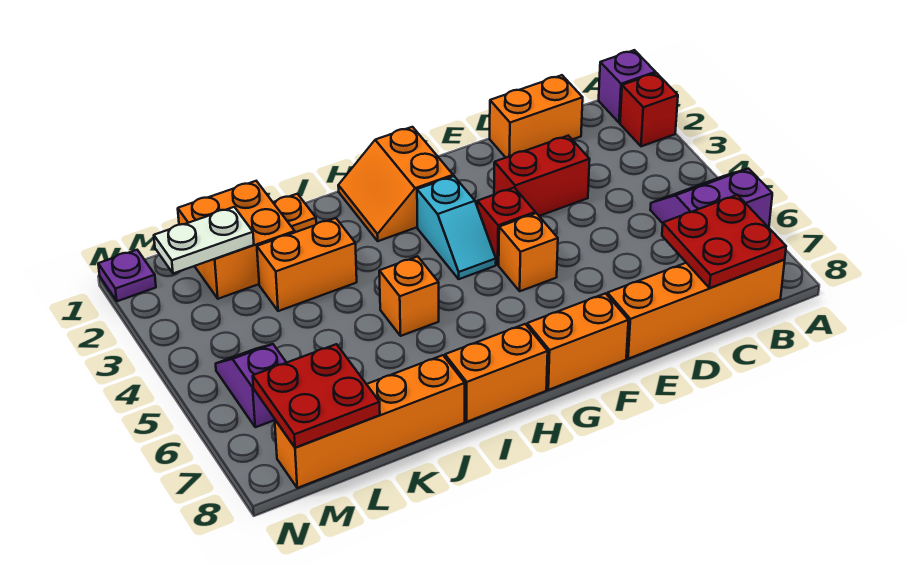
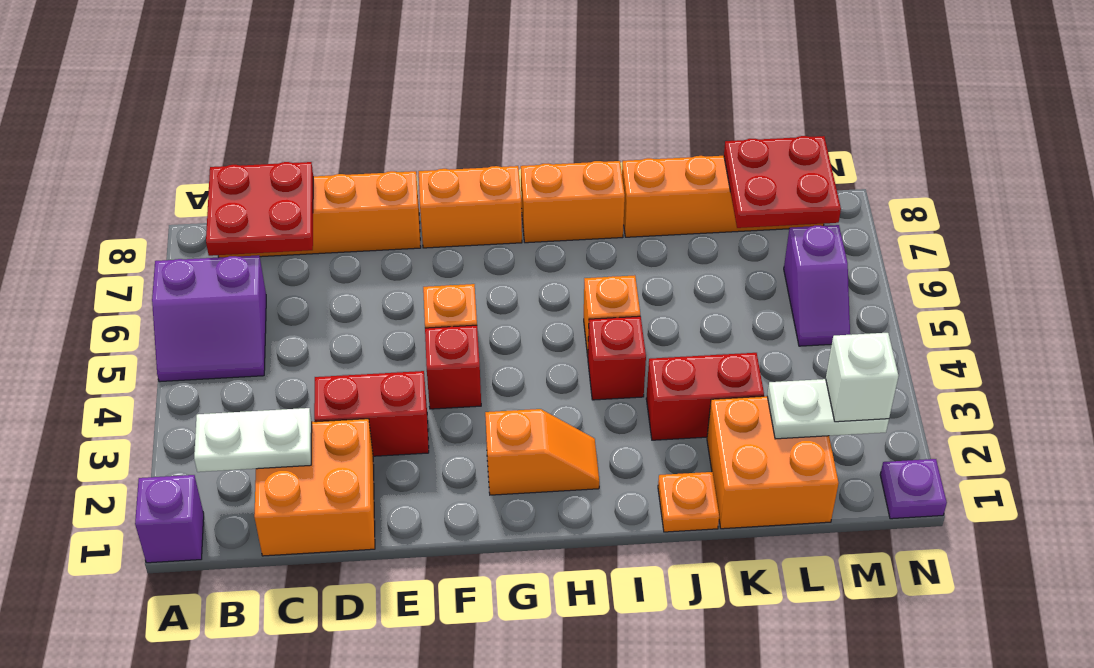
red brick A2 level 1 -> red brick I4 level 1
none -> white plate B2:C2 level 2
orange brick C1:D1 level 1 -> orange brick C1:D2 level 1
orange slope G1:H2 level 1 top G -> orange slope G2:H2 level 1 top G
cyan slope G3:G4 level 1 top 3 -> none
orange brick J3:K3 level 1 -> red brick J3:K3 level 1
none -> white brick M2 level 3

